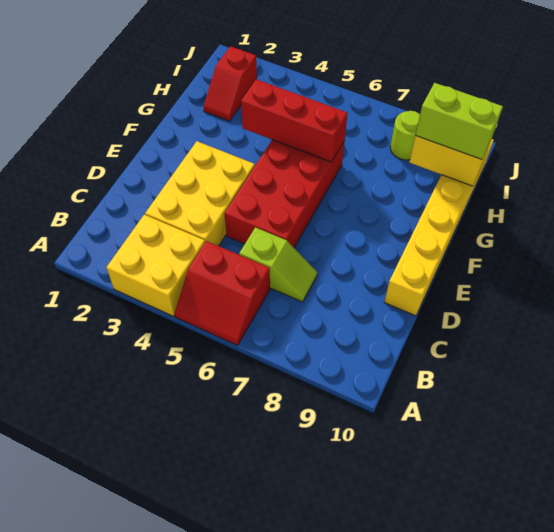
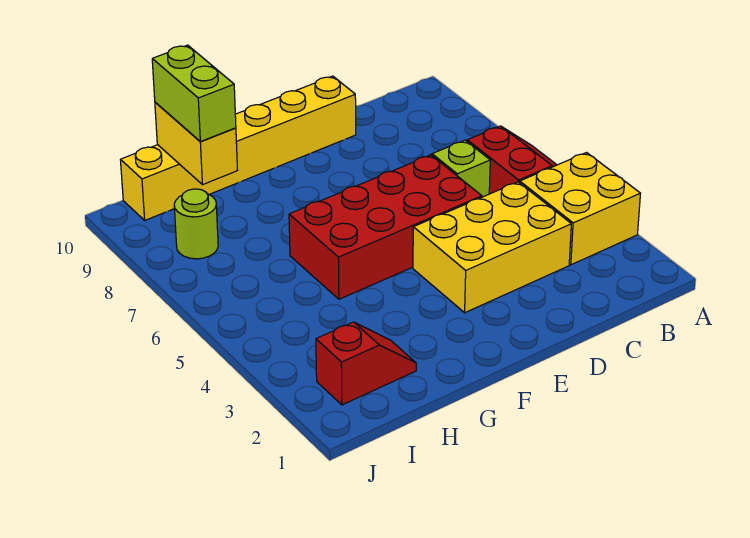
red brick G4:G6 level 2 -> none

